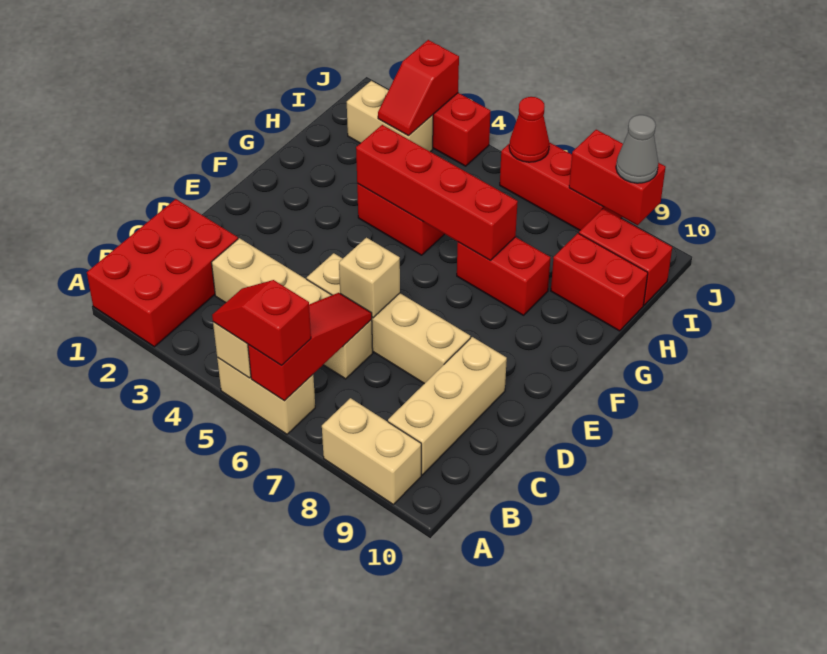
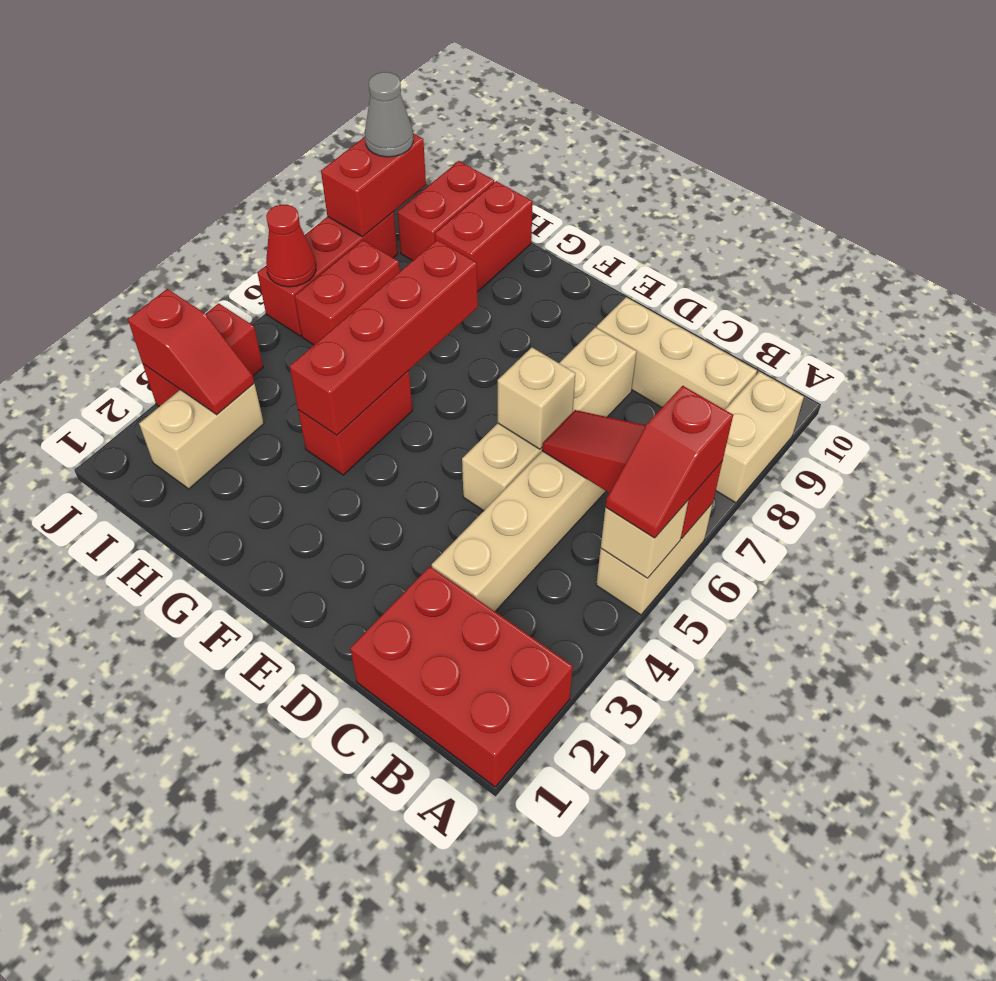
red brick G7:G8 level 1 -> red brick I6:I7 level 1

